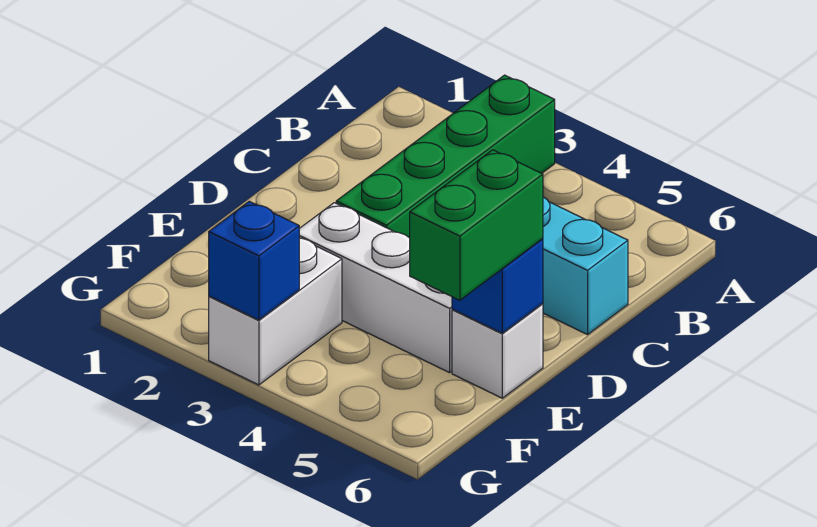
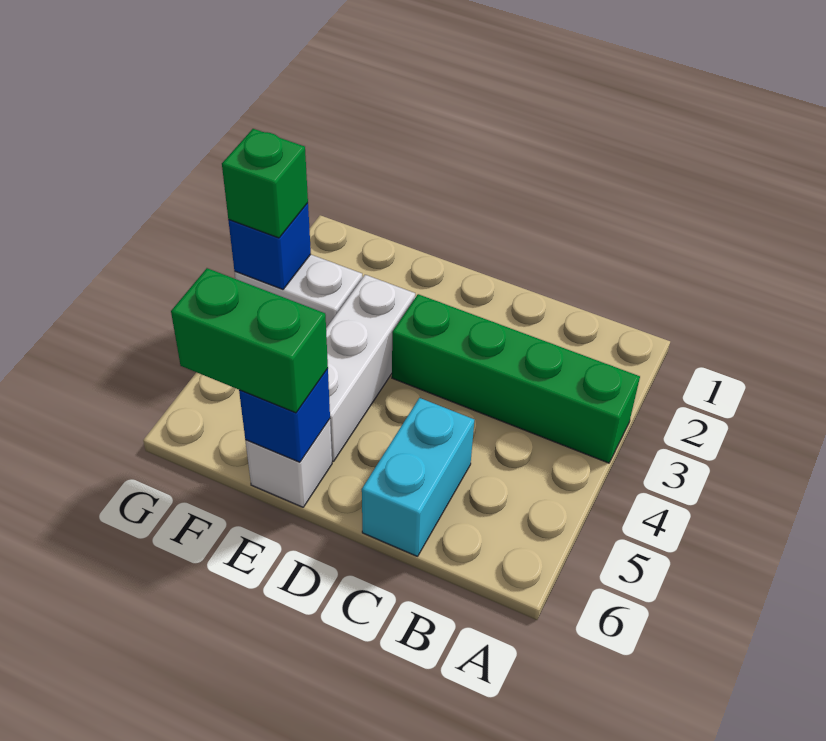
none -> green brick G3 level 3

